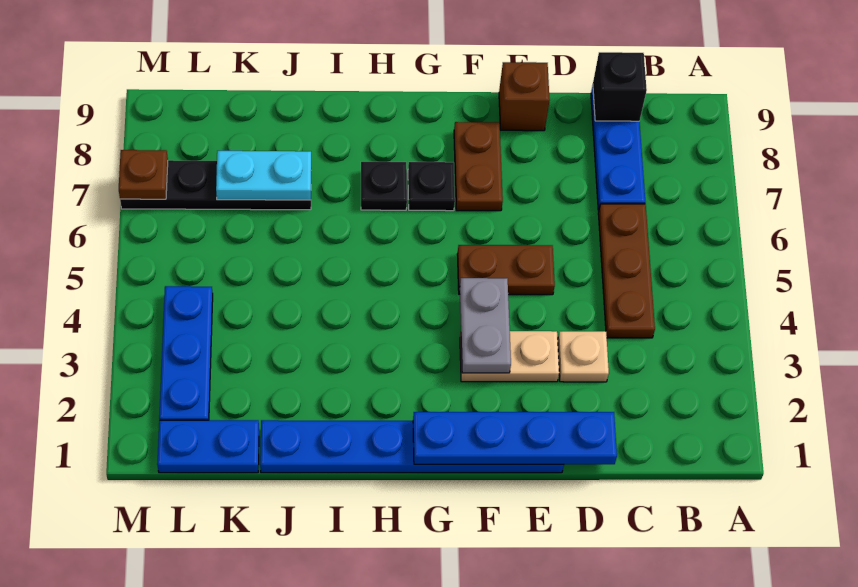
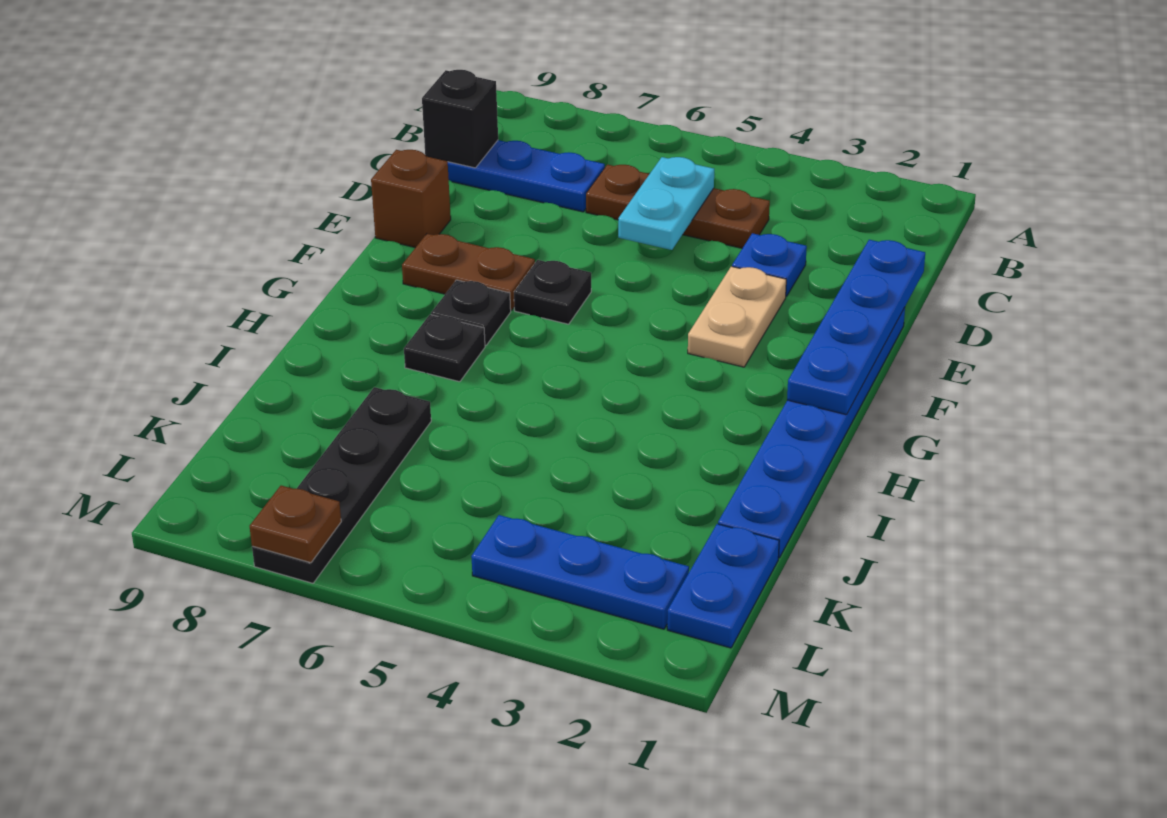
tan plate D3 level 1 -> blue plate D3 level 1
brown plate E5:F5 level 1 -> none
grey plate F3:F4 level 2 -> none
none -> black plate F6 level 1
cyan plate J7:K7 level 2 -> cyan plate C5:D5 level 2

